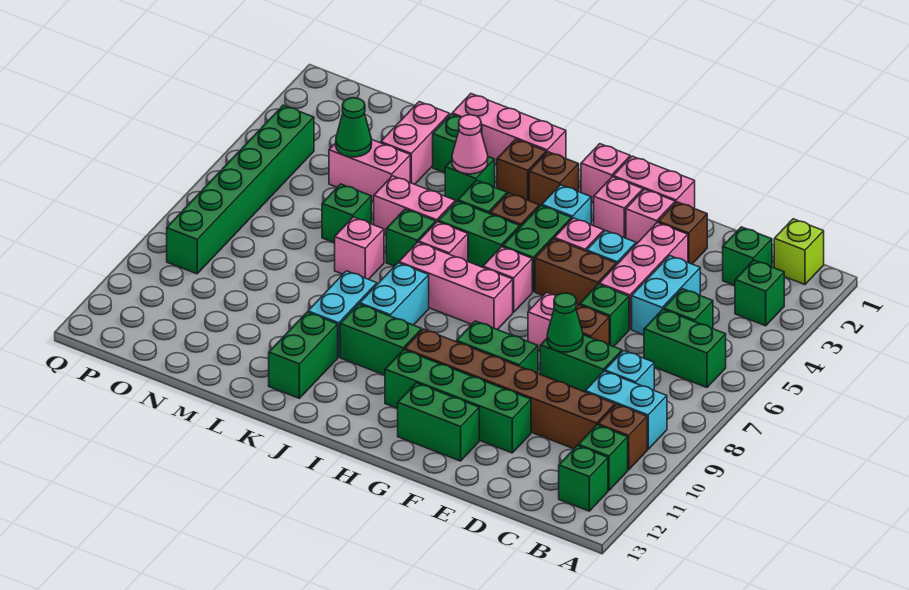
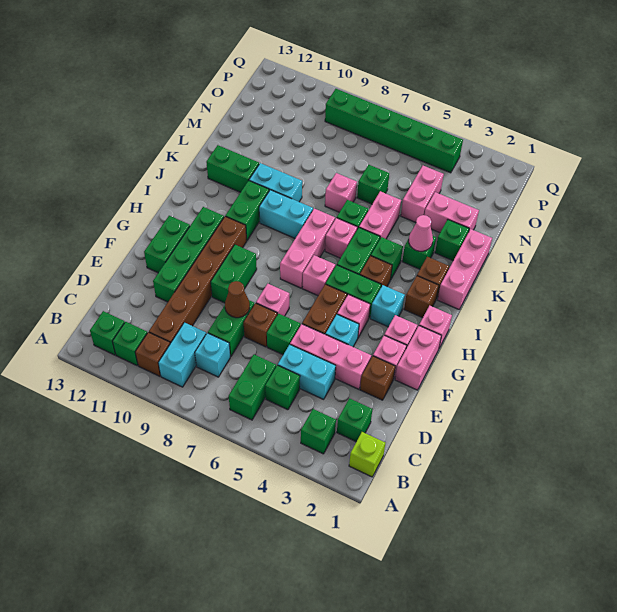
green cone E8 level 2 -> brown cone E8 level 2
green cone N4 level 2 -> none

